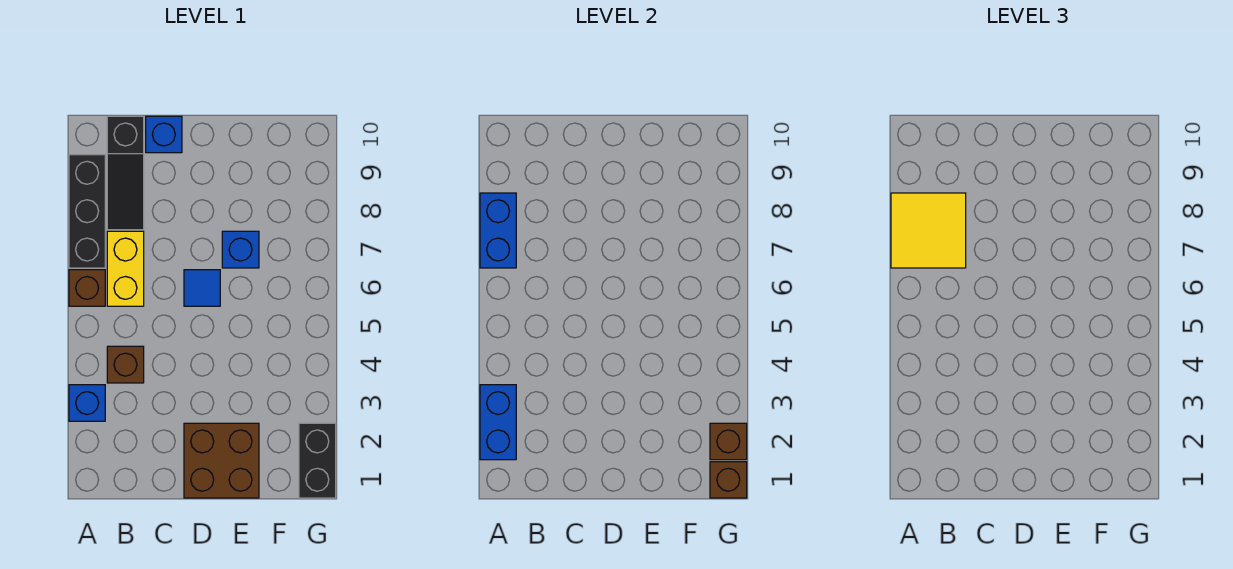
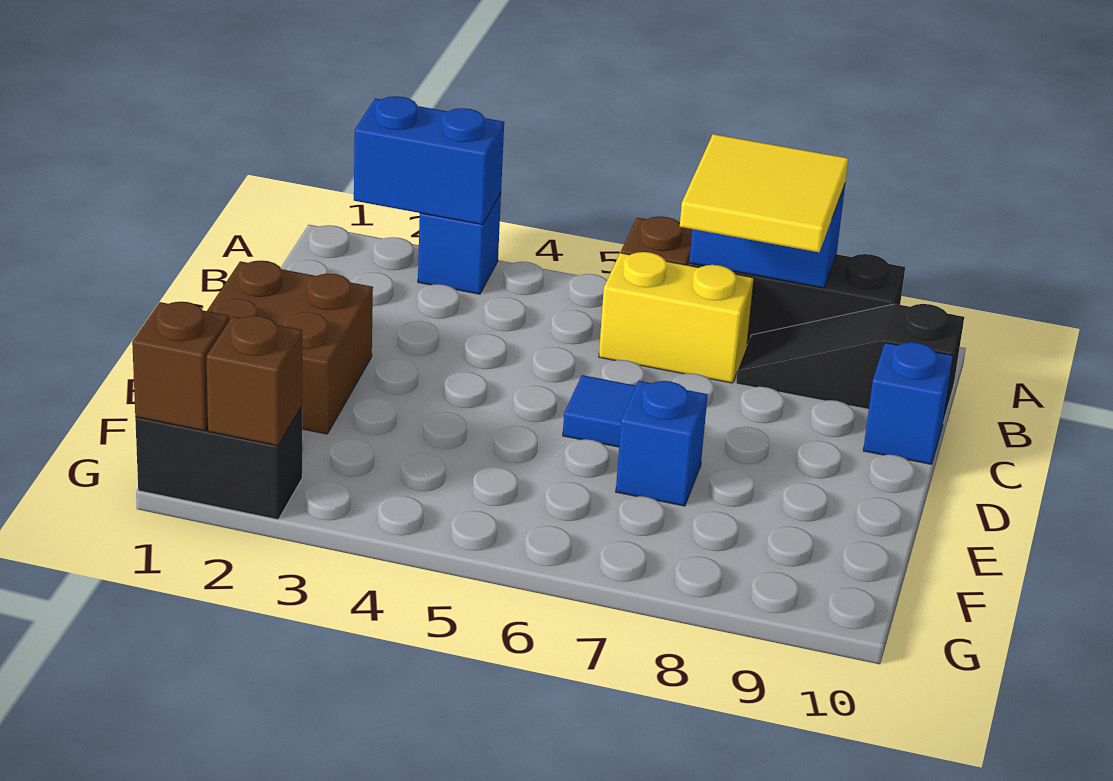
brown brick B4 level 1 -> none

